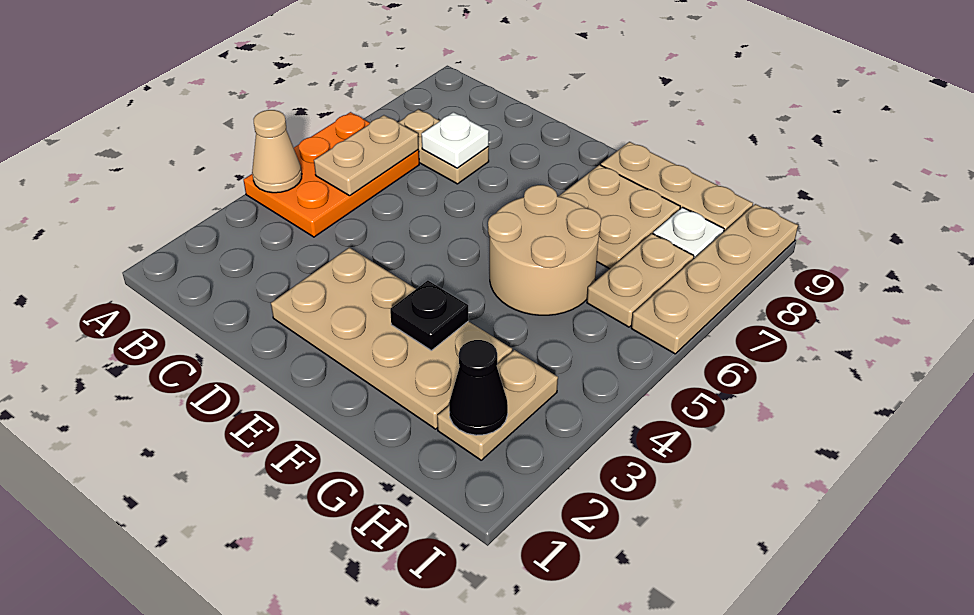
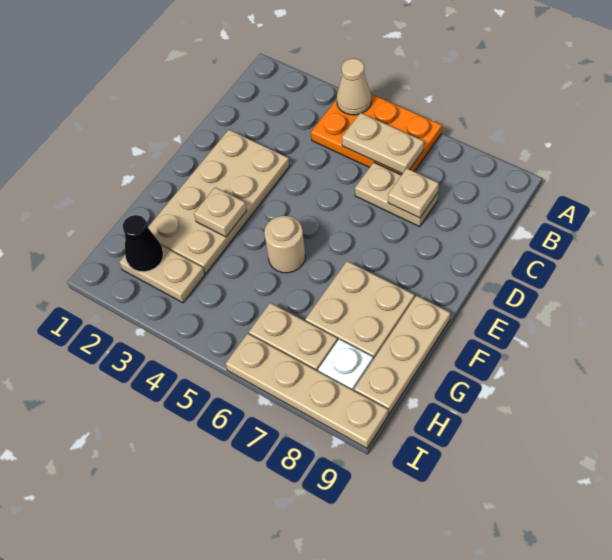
tan plate B7:C7 level 1 -> tan plate C6:C7 level 1
white plate C7 level 2 -> tan plate C7 level 2
black plate F3 level 2 -> tan plate F3 level 2
tan round brick F5:G6 level 1 -> tan round brick F5 level 1

